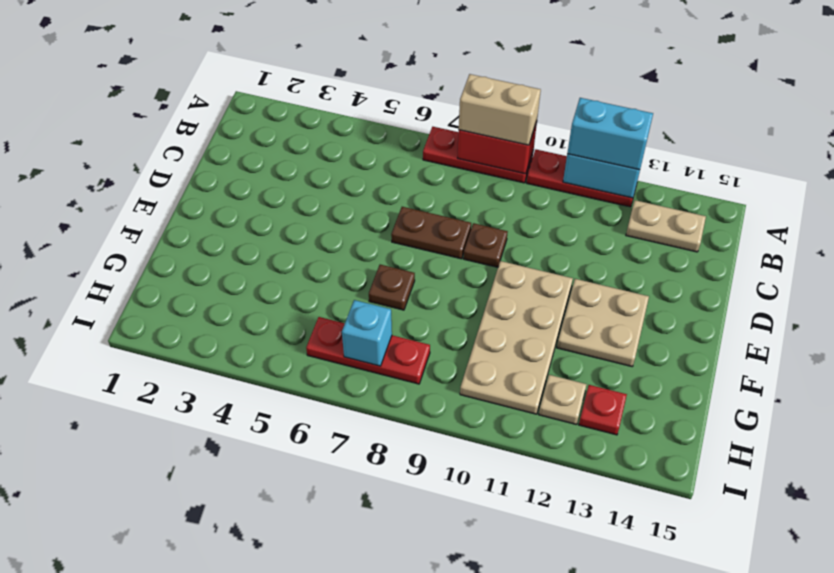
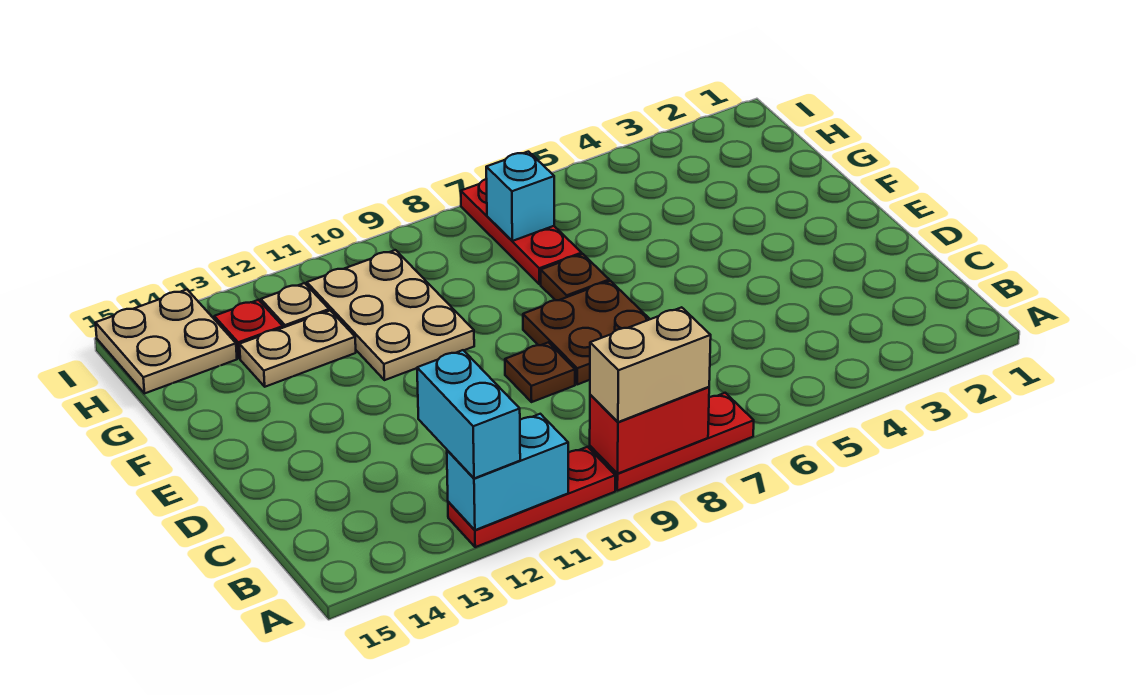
cyan brick A11:A12 level 3 -> cyan brick A12:B12 level 3
tan plate B13:B14 level 1 -> tan plate G12:G13 level 1
brown plate D7:D8 level 1 -> brown plate D7:E8 level 1
tan plate E10:H11 level 1 -> tan plate F10:H11 level 1
tan plate E12:F13 level 1 -> tan plate H14:I15 level 1
red plate H6:H8 level 1 -> red plate G7:I7 level 1

